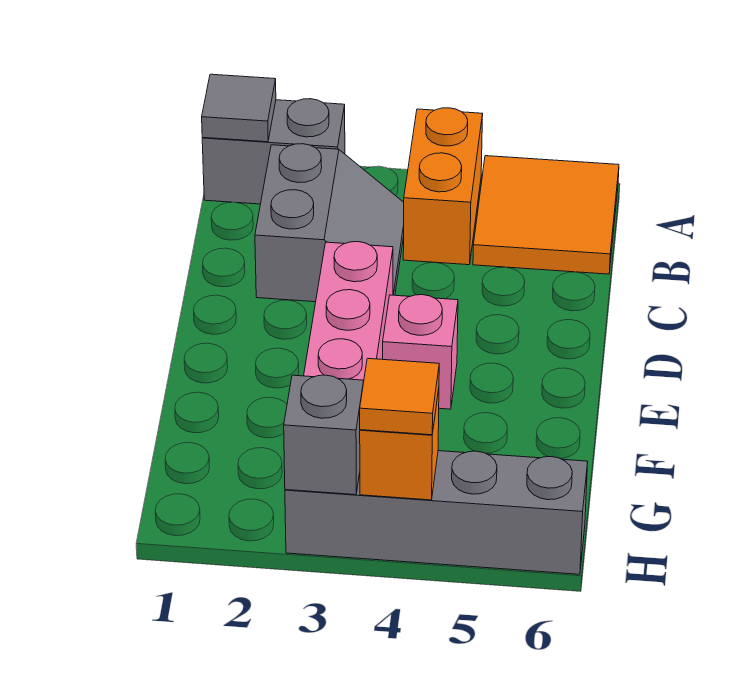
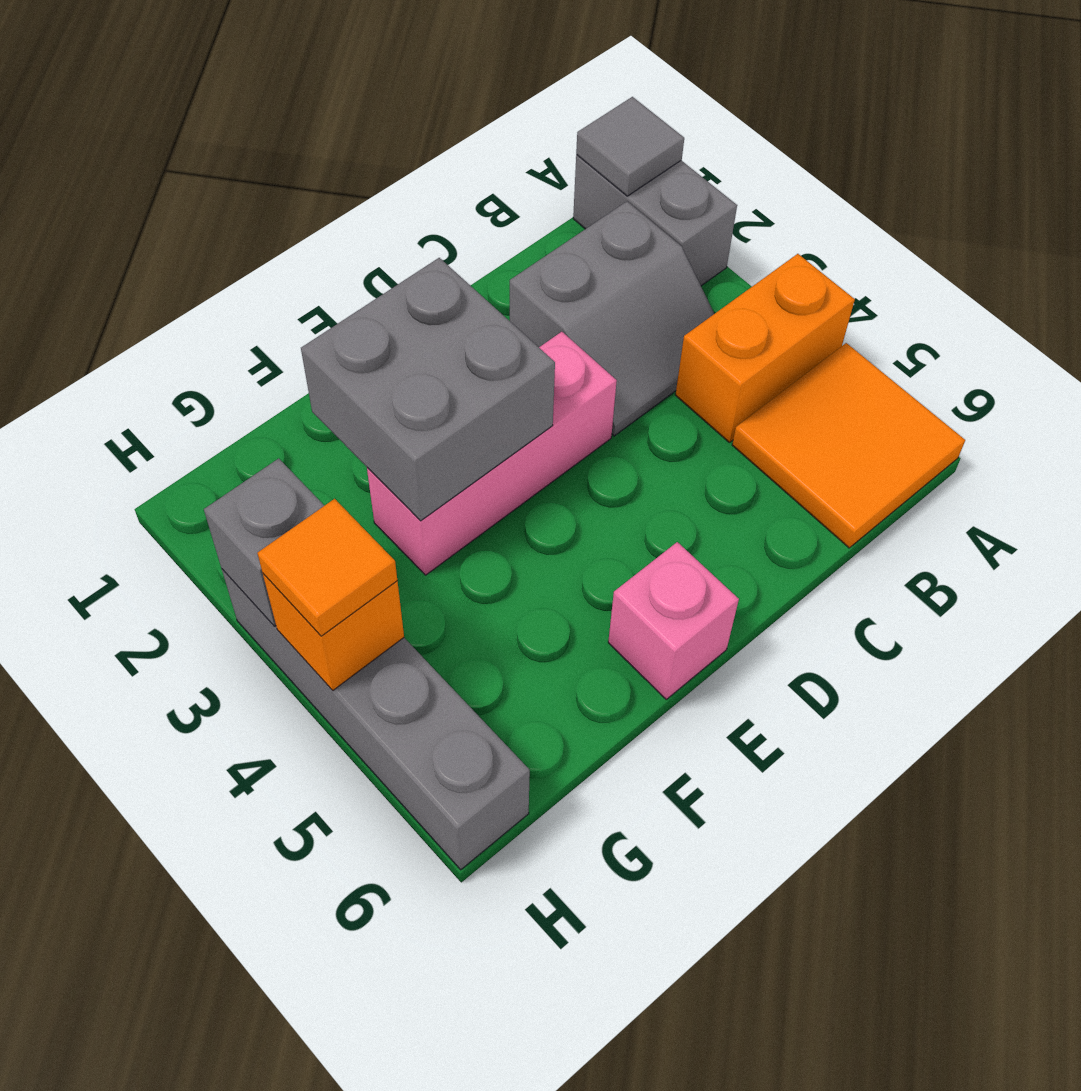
none -> grey brick E2:F3 level 2
pink brick E4 level 1 -> pink brick E6 level 1

